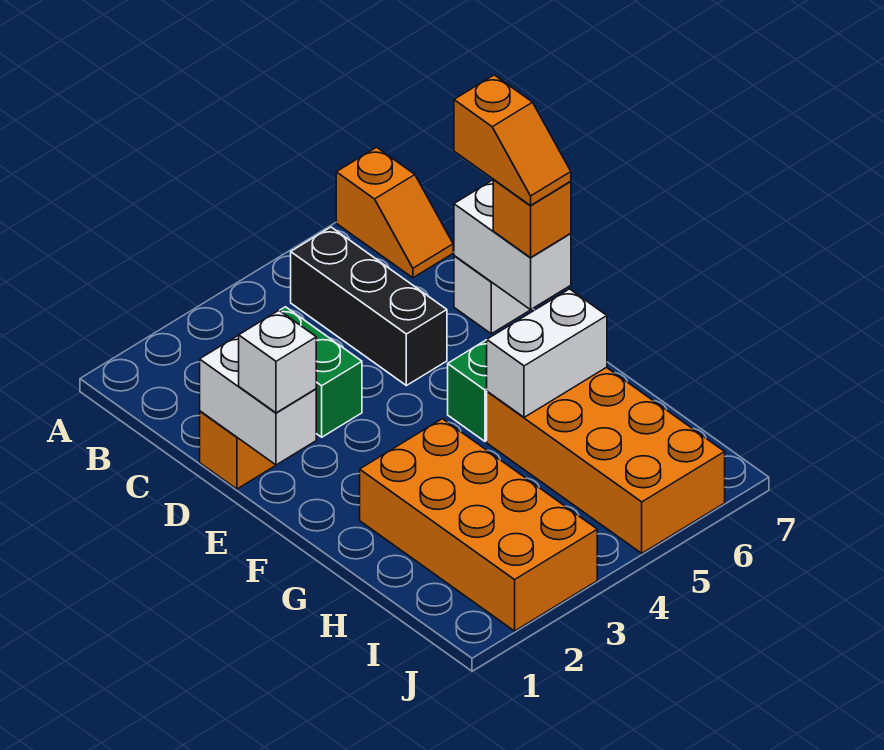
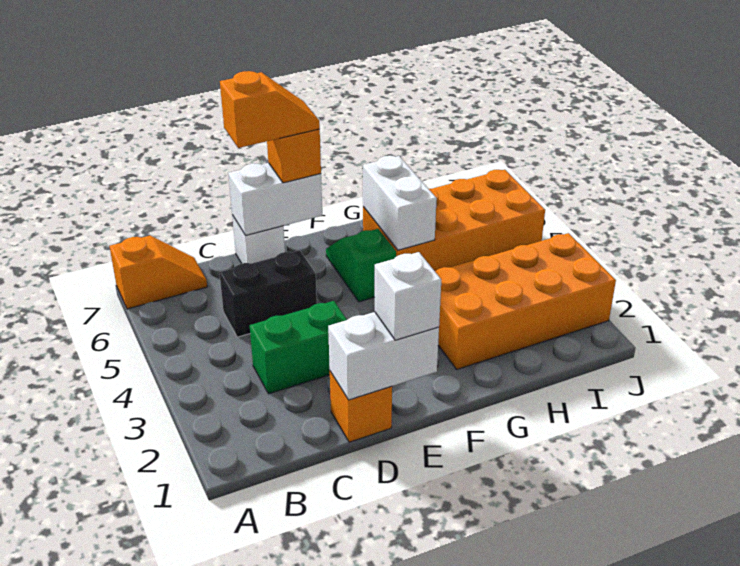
black brick B5:D5 level 1 -> black brick C5:D5 level 1

